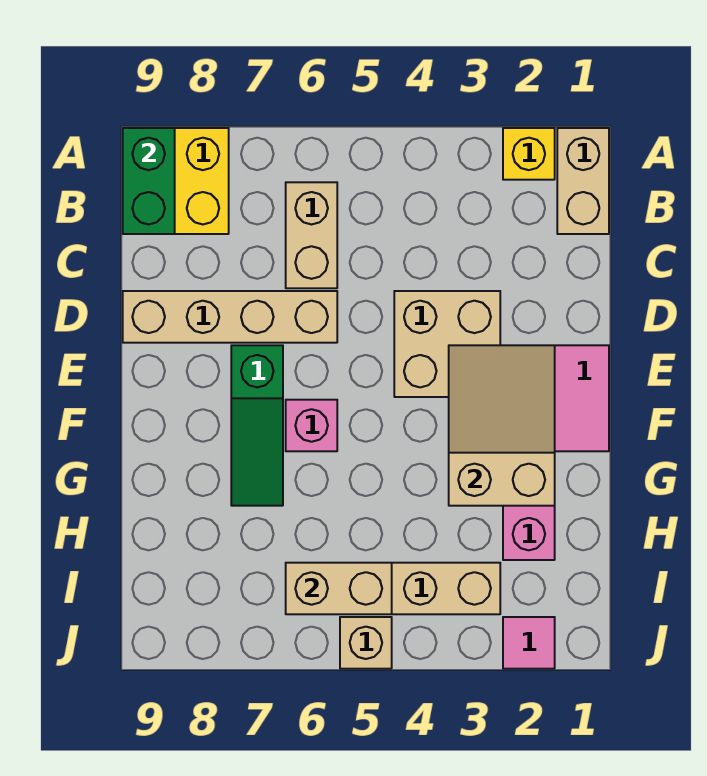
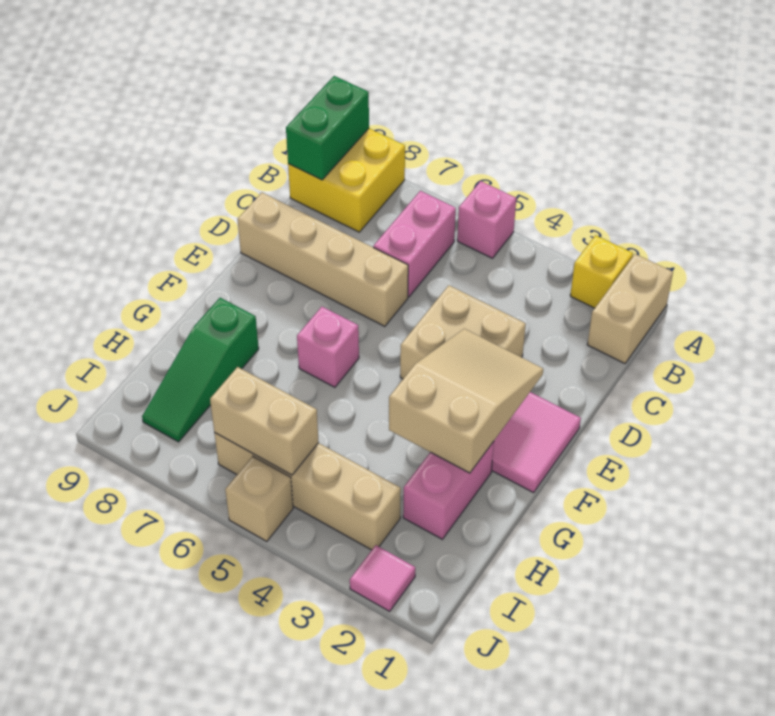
none -> pink brick A5 level 1
tan brick B6:C6 level 1 -> pink brick B6:C6 level 1
green slope E7:G7 level 1 top E -> green slope G8:I8 level 1 top G

